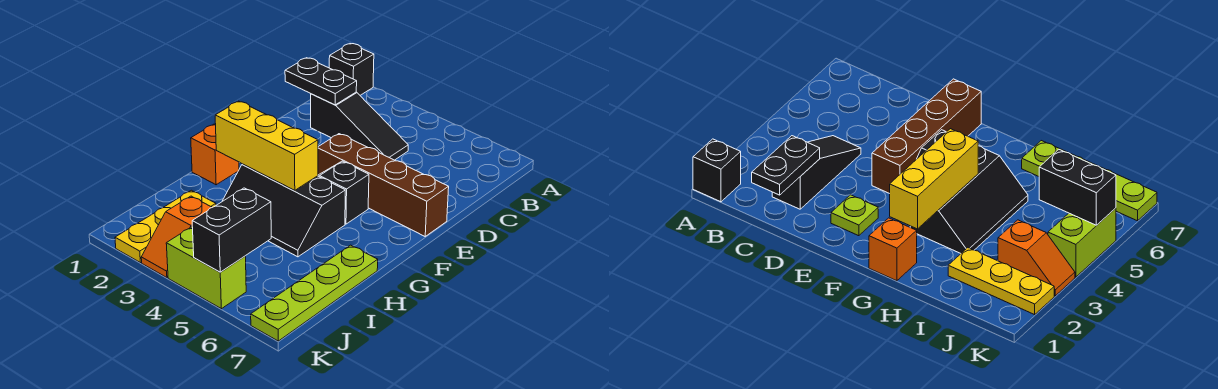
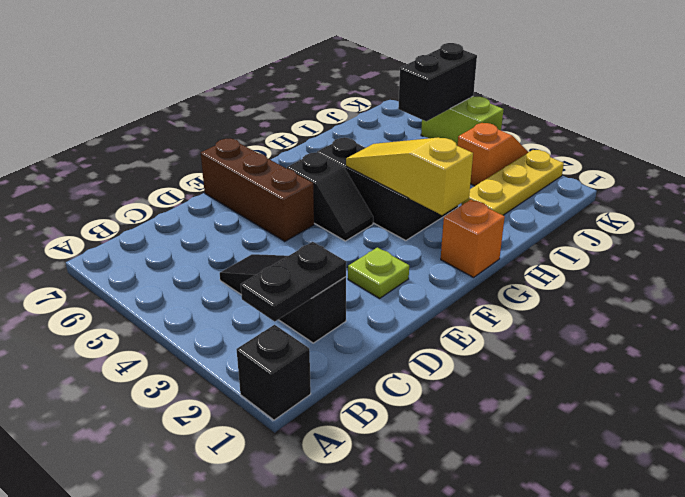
black plate C1:C2 level 2 -> black plate B2:C2 level 2
brown brick E4:E7 level 1 -> brown brick E5:E7 level 1
yellow brick G2:G4 level 2 -> yellow slope G2:G4 level 2 top 2
lime plate H7:K7 level 1 -> none

